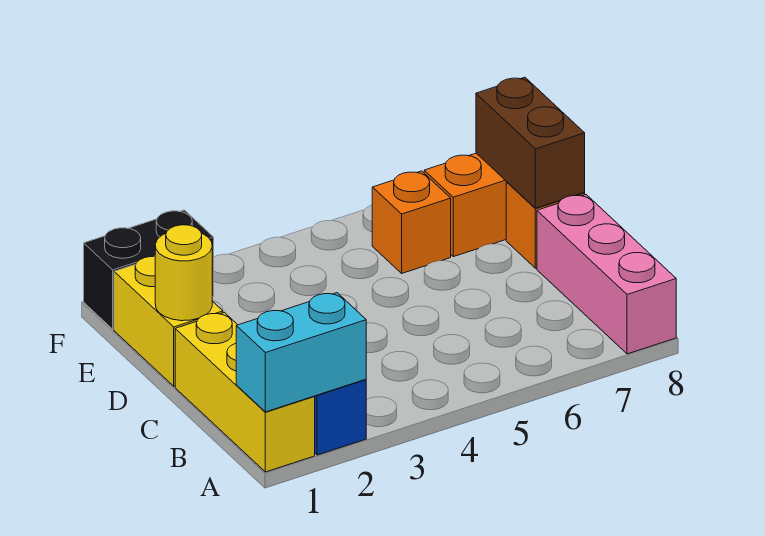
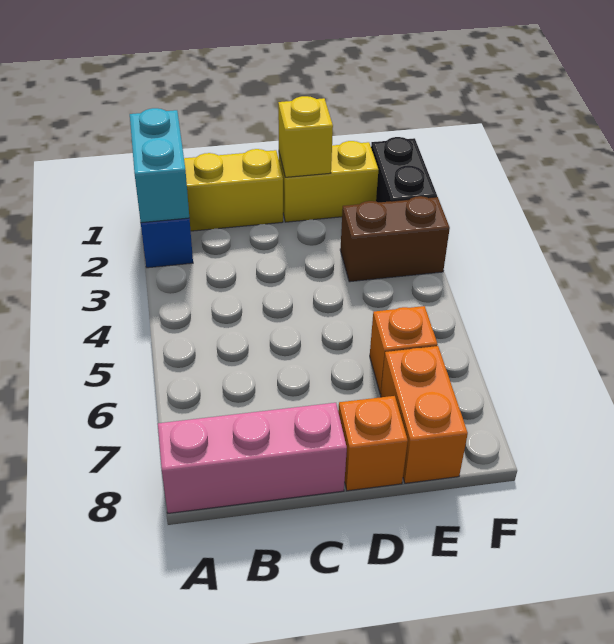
yellow round brick D1 level 2 -> yellow brick D1 level 2
brown brick D8:E8 level 2 -> brown brick E3:F3 level 1

